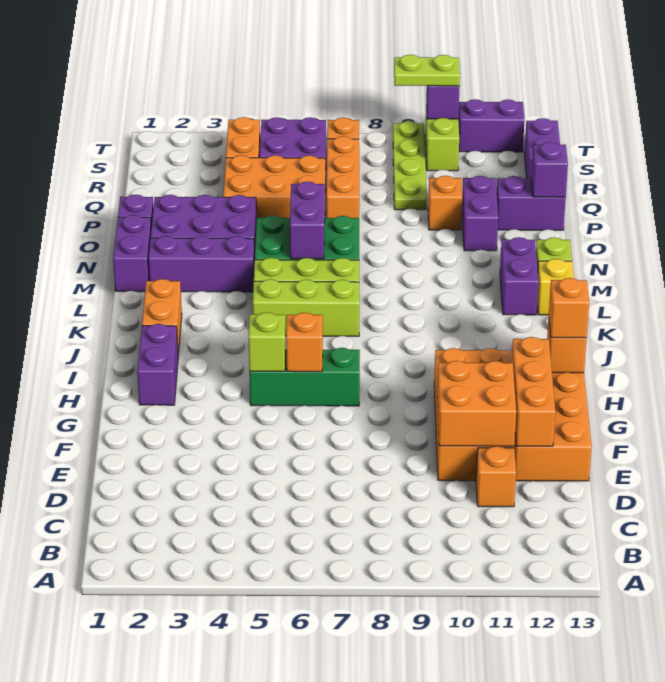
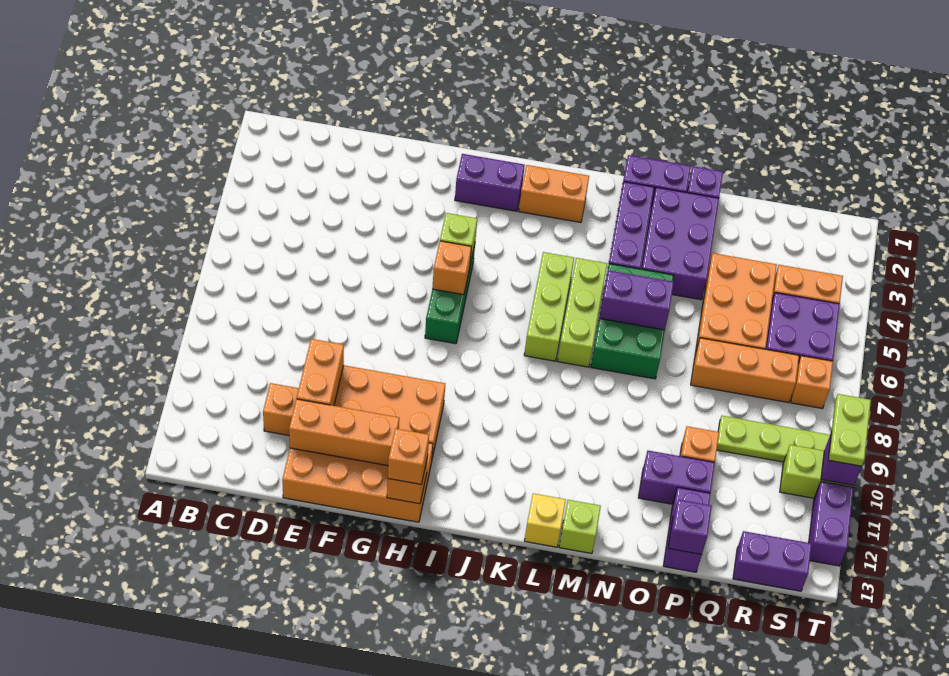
orange brick E10:F11 level 2 -> orange brick E10:E11 level 2
purple brick L12:M12 level 1 -> none

